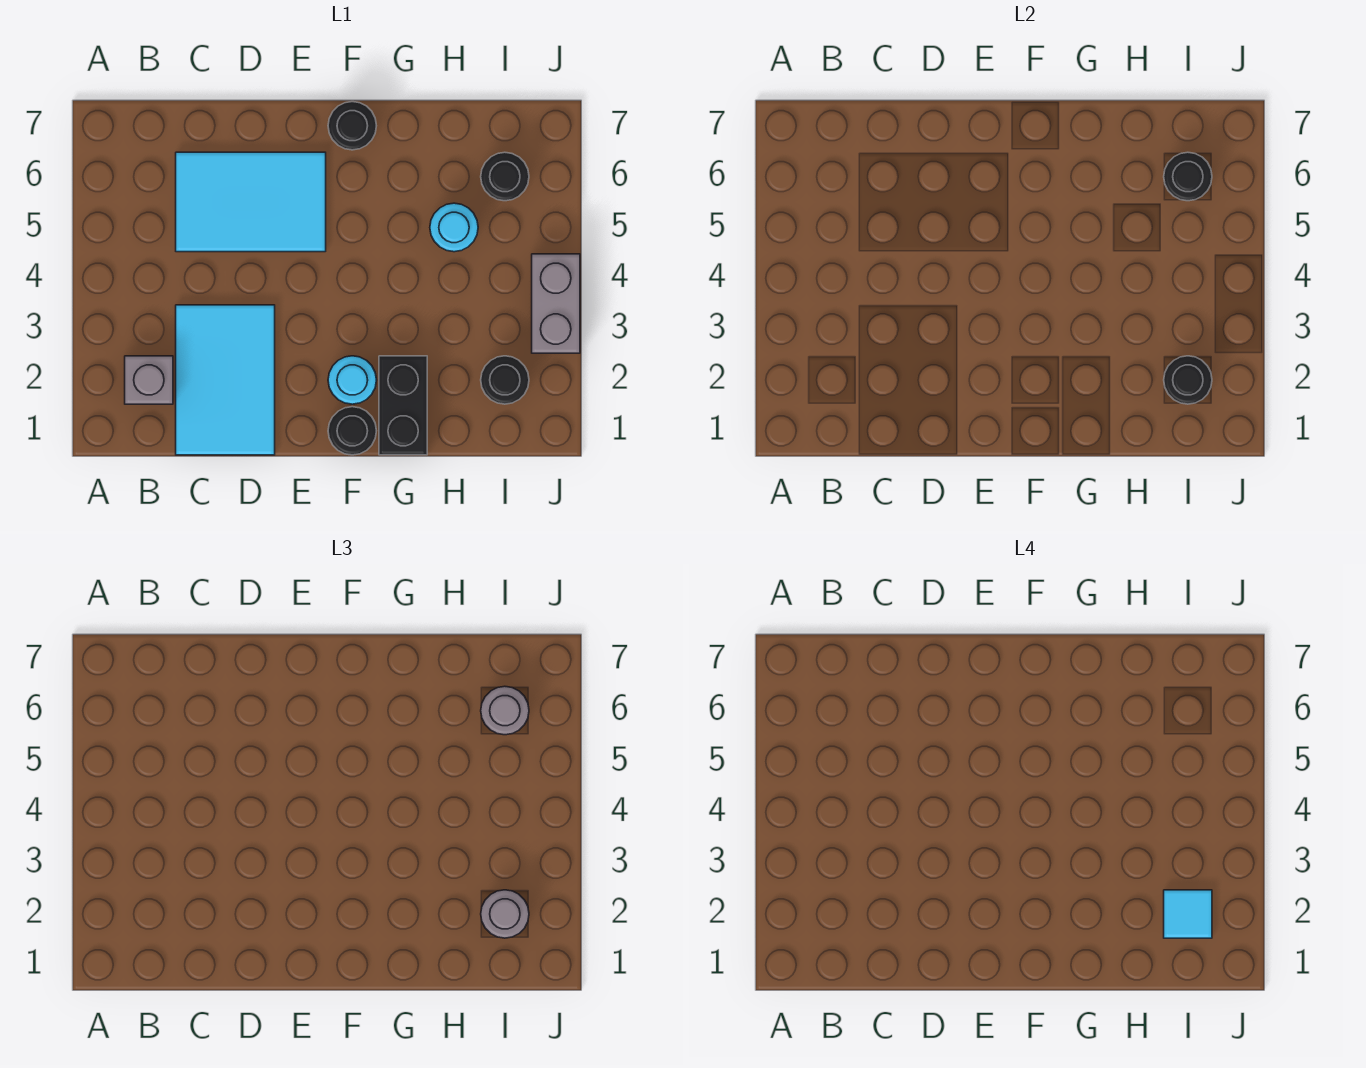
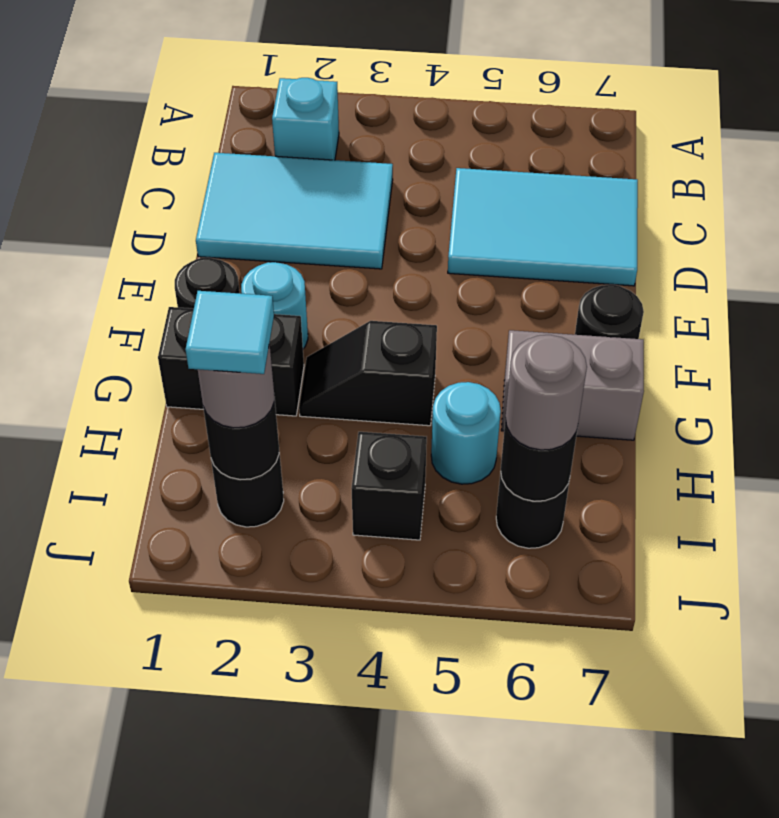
grey brick B2 level 1 -> cyan brick B2 level 1
cyan tile C5:E6 level 1 -> cyan tile C5:D7 level 1
none -> black slope G3:G4 level 1 top 4
none -> black brick I4 level 1
grey brick J3:J4 level 1 -> grey brick G6:G7 level 1

